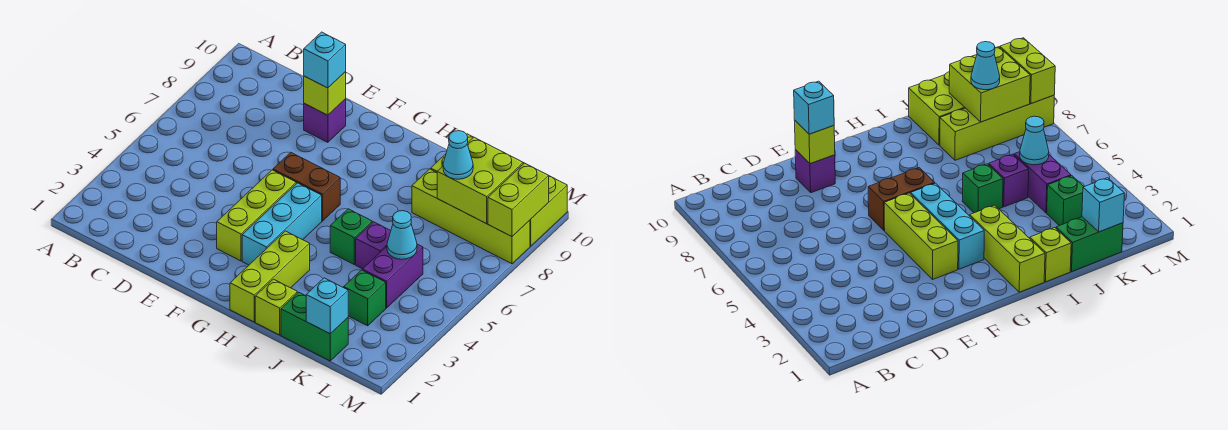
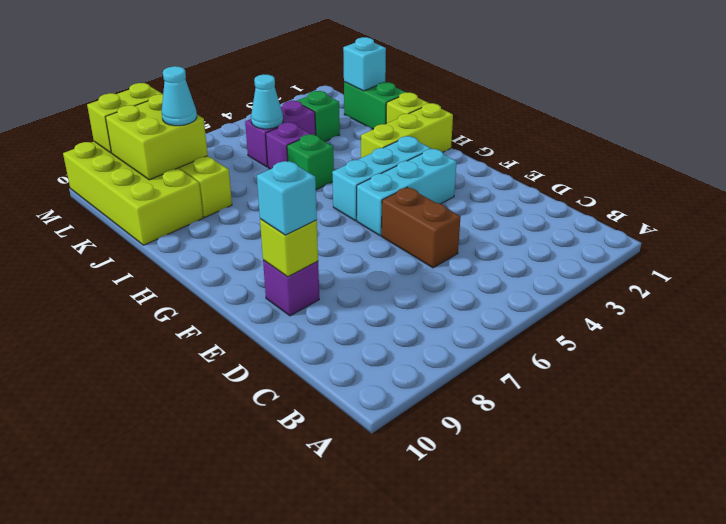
lime brick F3:F5 level 1 -> cyan brick F3:F5 level 1
brown brick F6:G6 level 1 -> brown brick D5:E5 level 1

